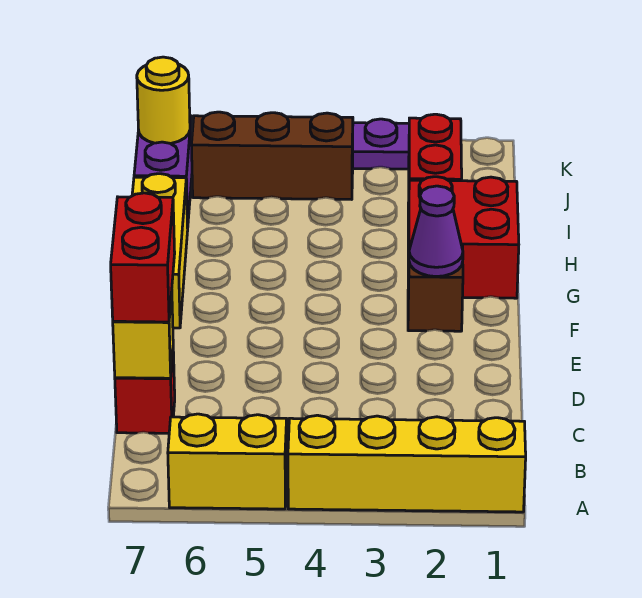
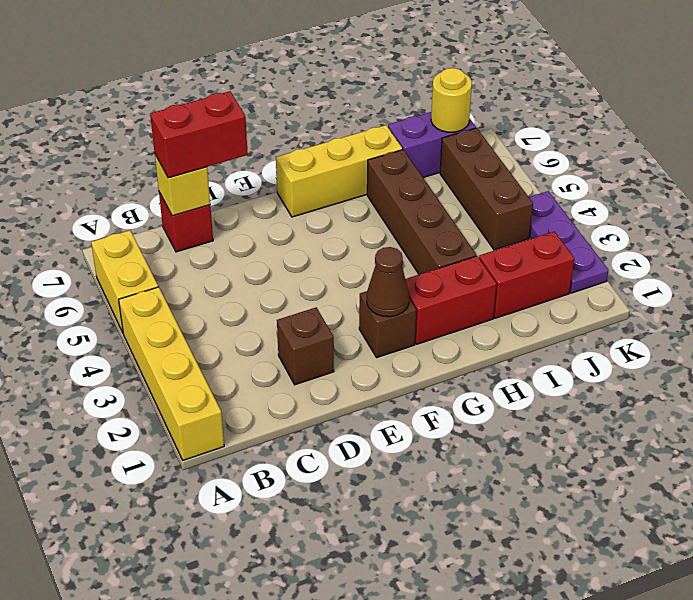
none -> brown brick D2 level 1
purple cone F2 level 2 -> brown cone F2 level 2
red brick G1:H2 level 1 -> red brick G2:H2 level 1
none -> brown brick H3:H6 level 1

